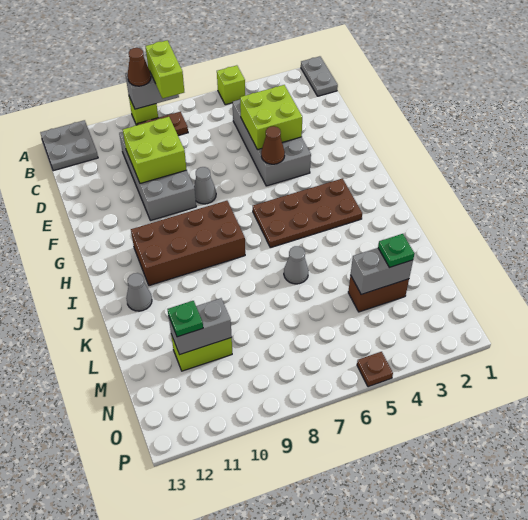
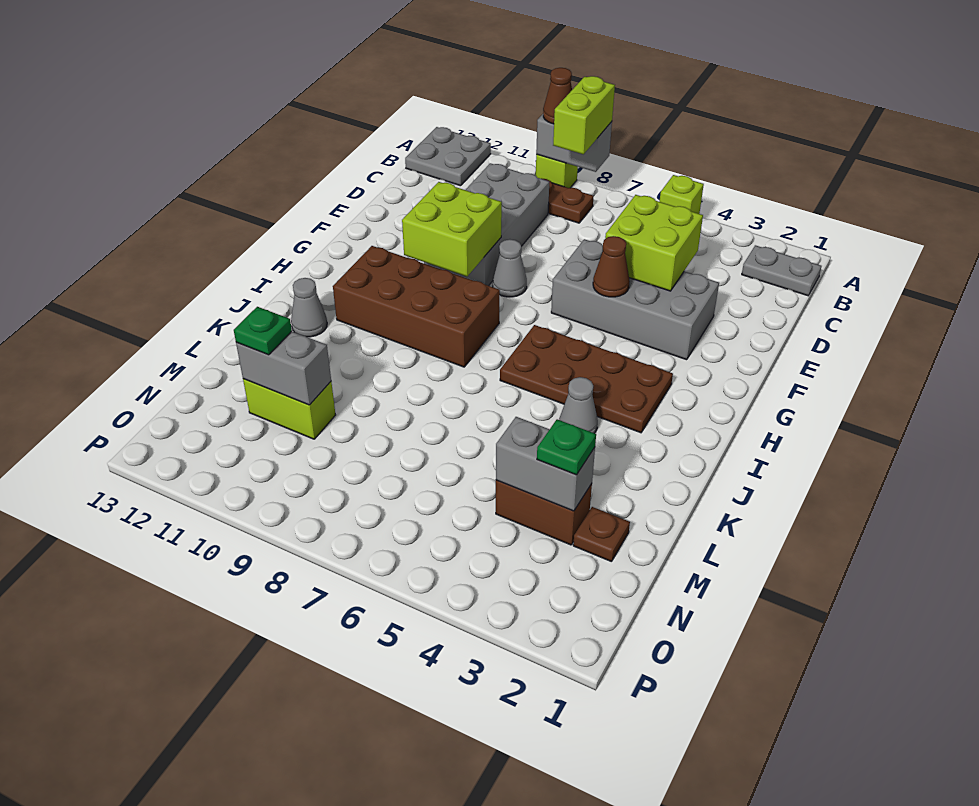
grey plate A1:B1 level 1 -> grey plate B1:B2 level 1
grey brick C4:F5 level 1 -> grey brick E3:F6 level 1
lime brick D9:E10 level 2 -> lime brick F9:G10 level 2
grey cone K6 level 1 -> grey cone J4 level 1
brown plate P5 level 1 -> brown plate M2 level 1

